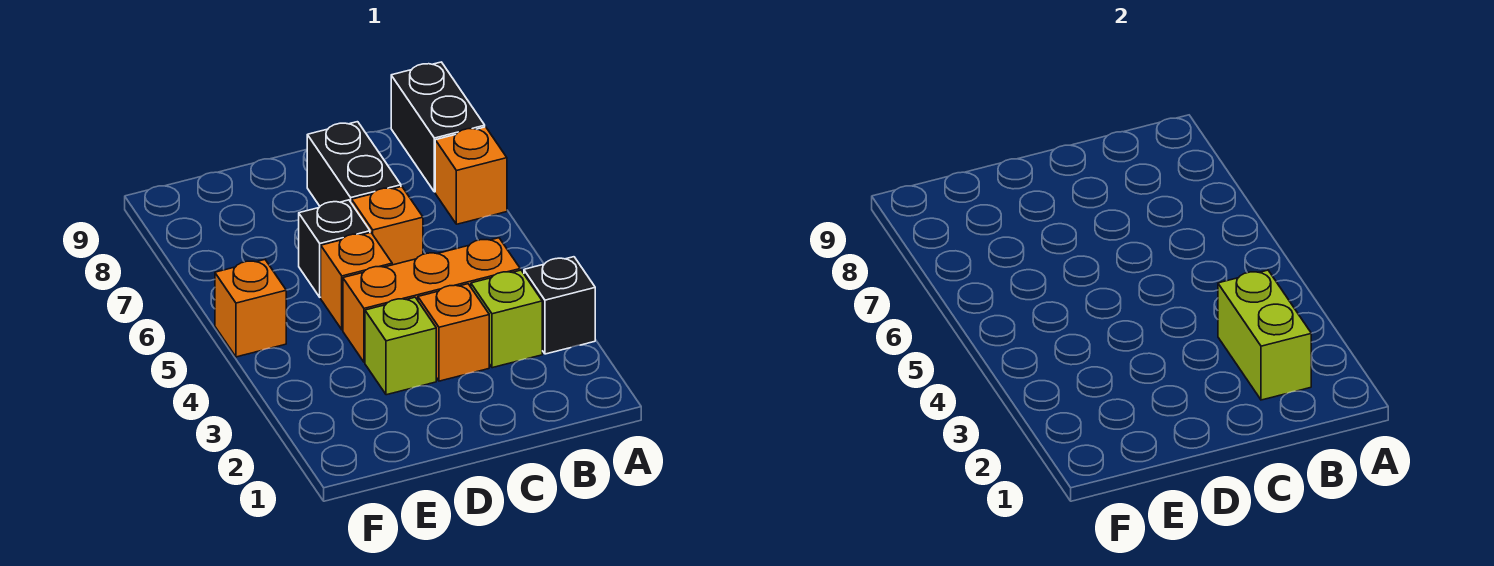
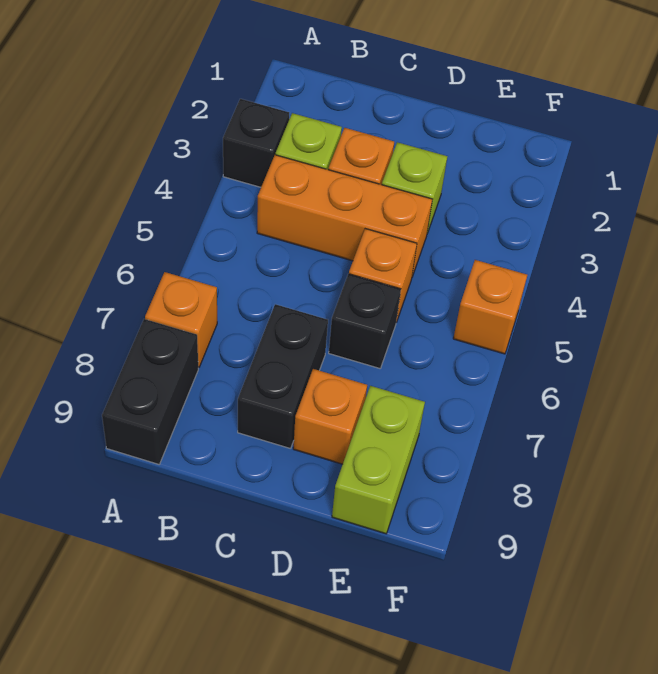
lime brick B2:B3 level 2 -> lime brick E8:E9 level 1
orange brick C6 level 1 -> orange brick D8 level 1

